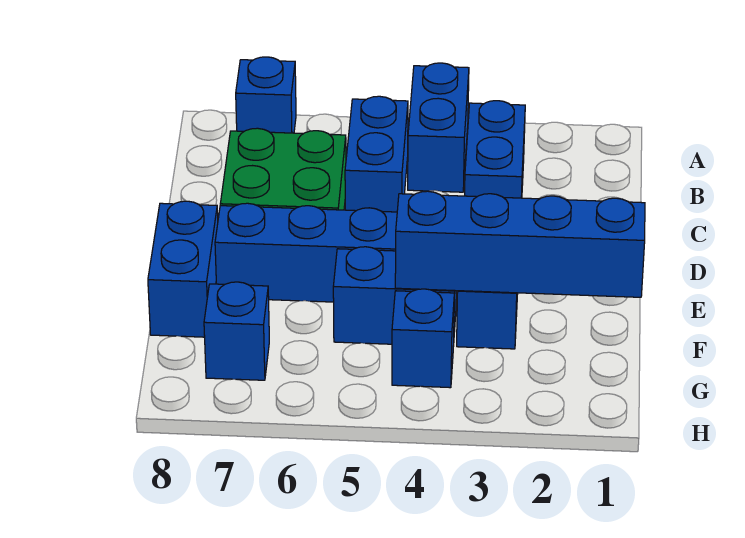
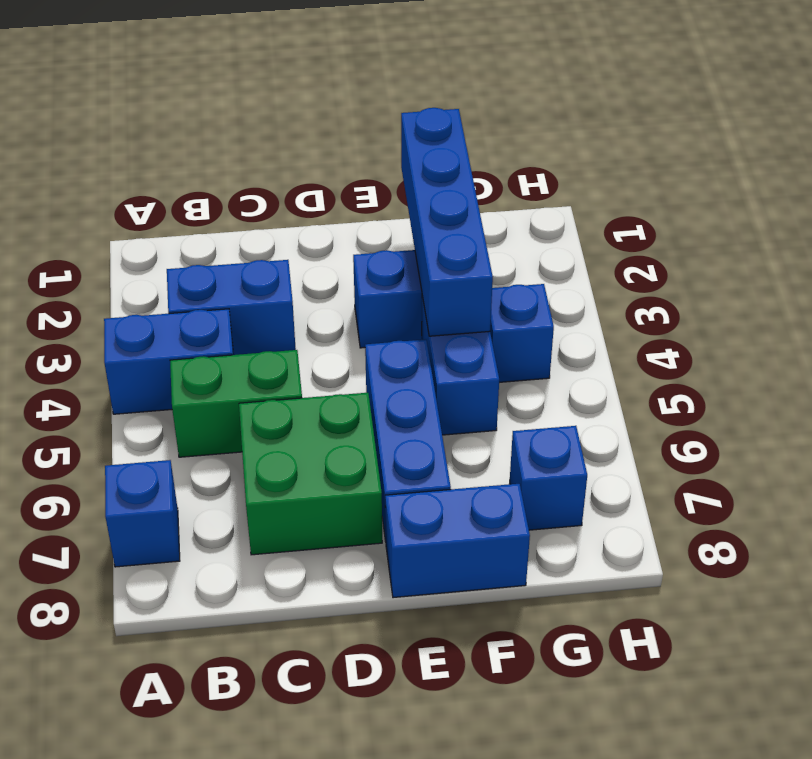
blue brick B5:C5 level 1 -> green brick B5:C5 level 1

